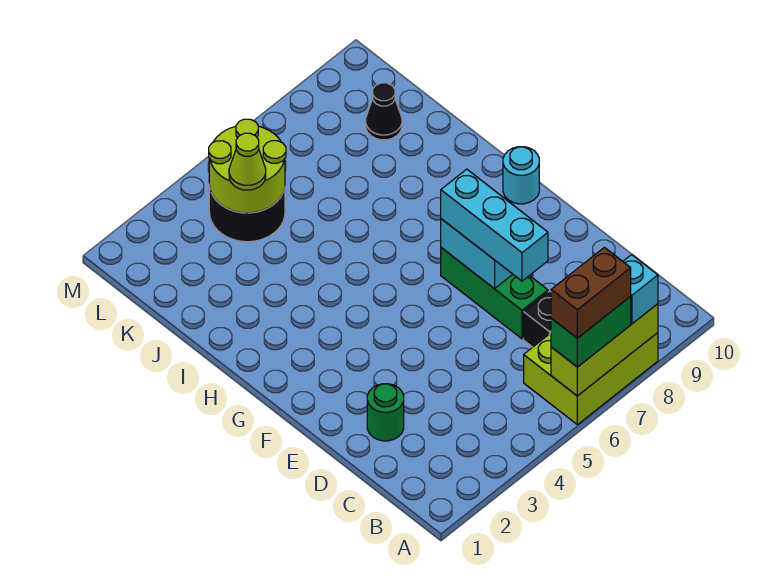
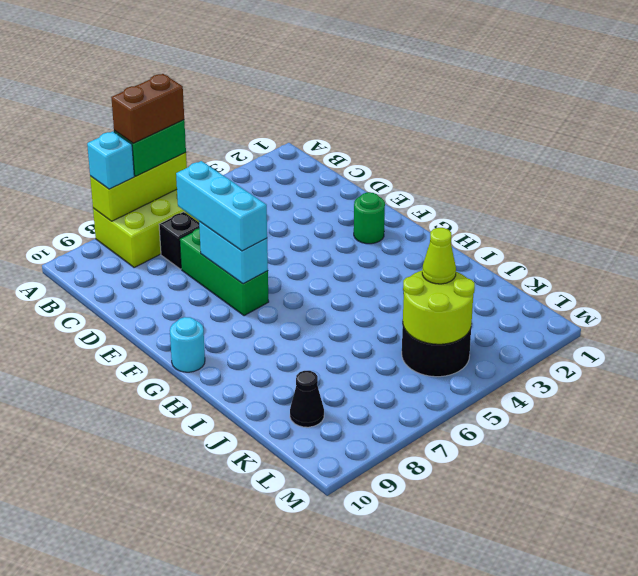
green round brick D2 level 1 -> green round brick F2 level 1

